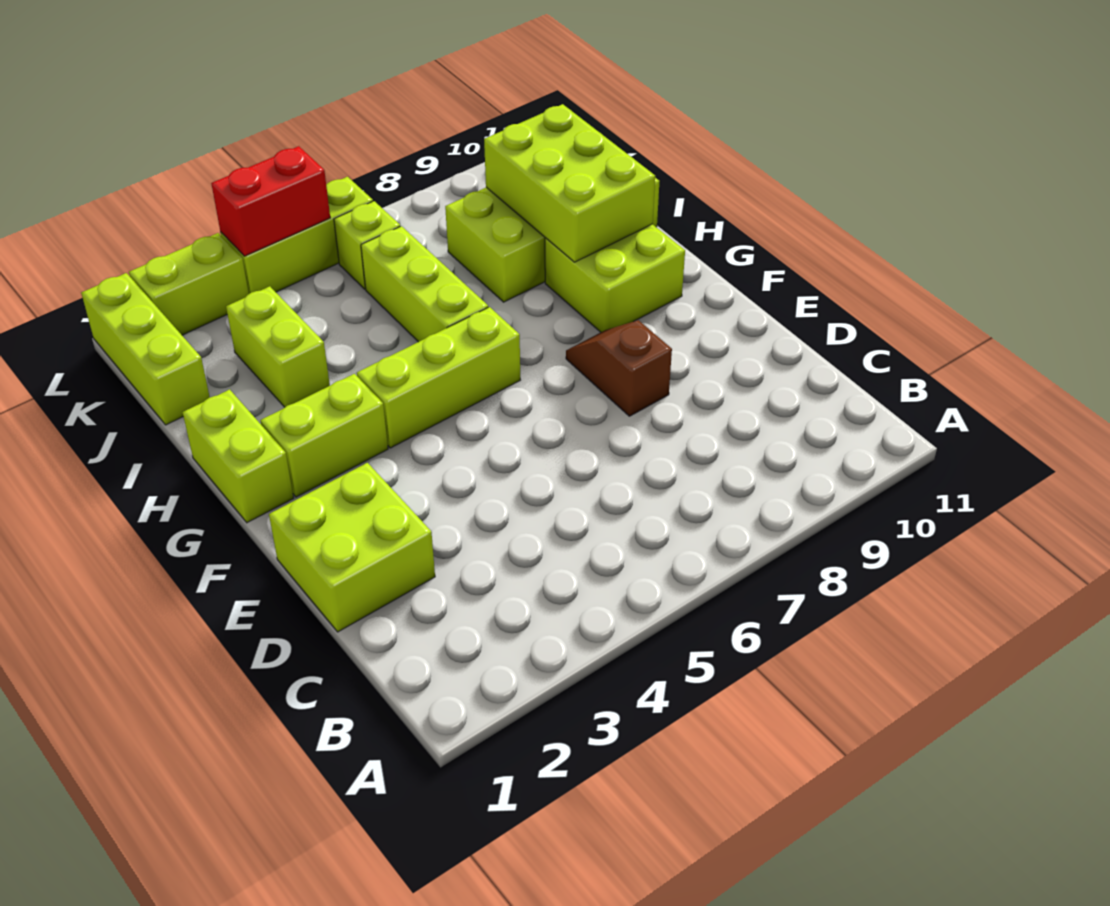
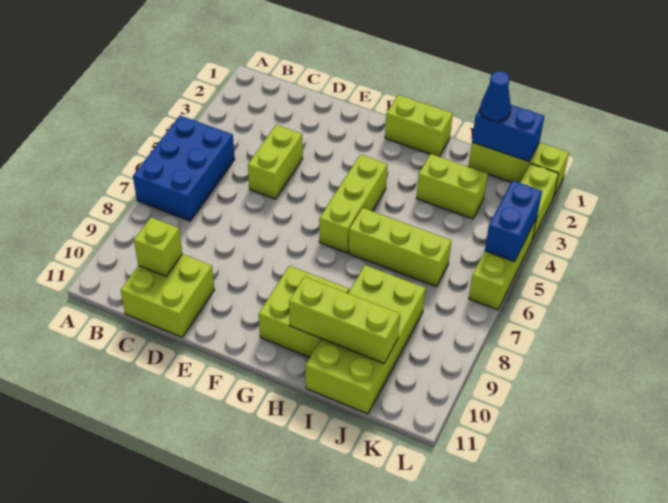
none -> blue brick A5:B7 level 1
lime brick D1:E2 level 1 -> lime brick C10:D11 level 1
brown slope E8:F8 level 1 top E -> none
lime brick G2:G3 level 1 -> lime brick D4:D5 level 1
lime brick H9:J10 level 2 -> lime brick H10:J10 level 2
none -> blue brick J1:K1 level 2
none -> blue cone J1 level 3
lime brick K6 level 1 -> lime brick C10 level 2
red brick L4:L5 level 2 -> blue brick L4:L5 level 2

